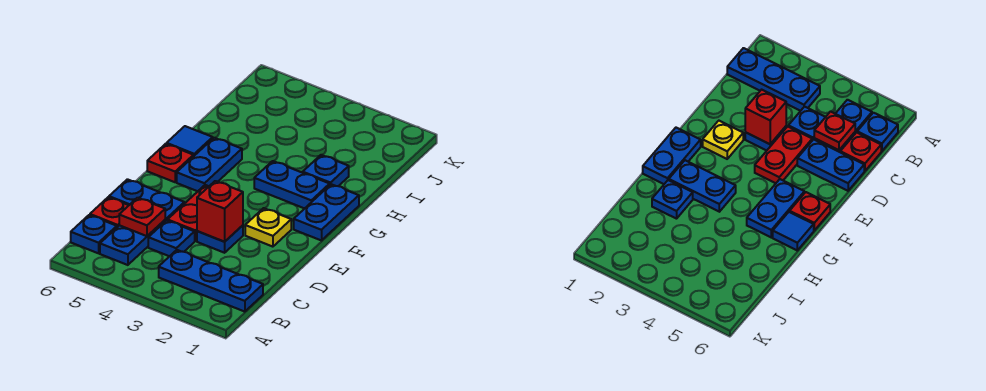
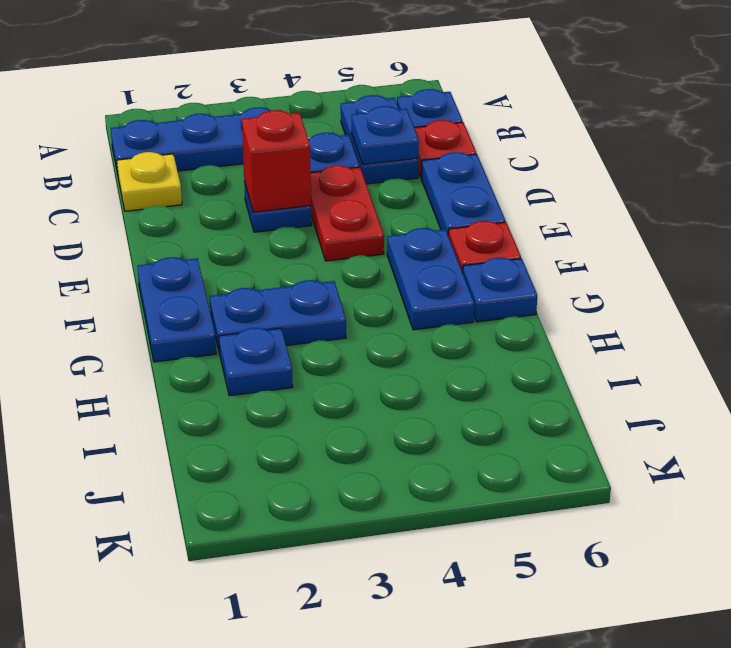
red plate C5 level 2 -> blue plate C5 level 2
blue plate D5:D6 level 1 -> blue plate D6:E6 level 1
yellow plate E2 level 1 -> yellow plate C1 level 1
blue tile G6 level 1 -> blue plate G6 level 1

